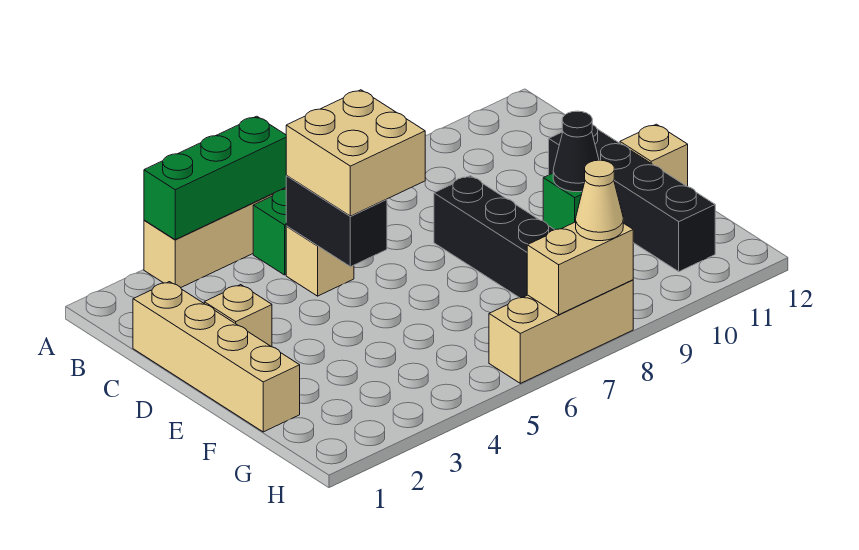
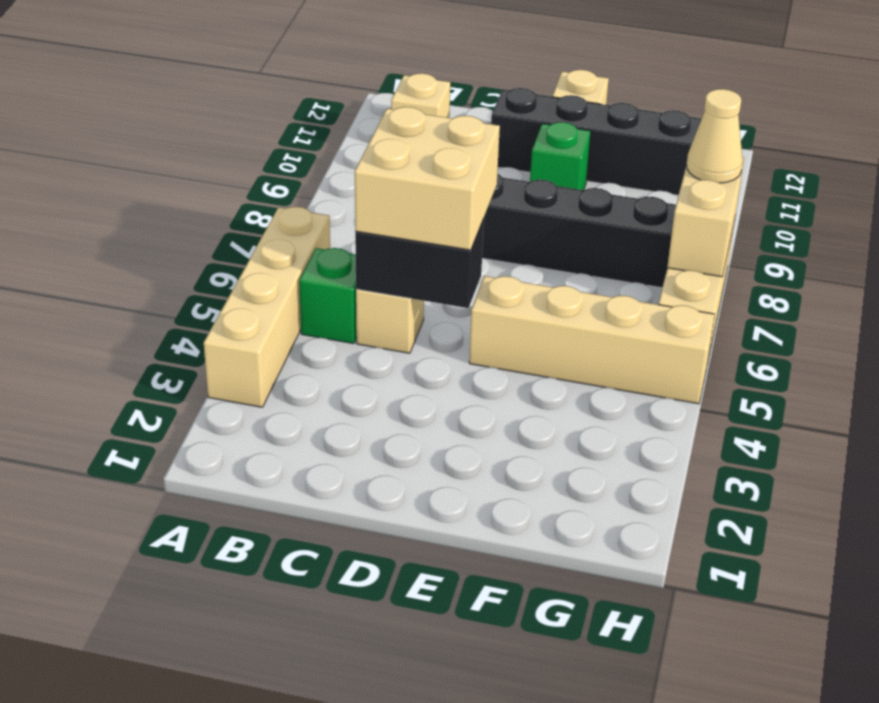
green brick A3:A5 level 2 -> none
tan brick C1:F1 level 1 -> tan brick E5:H5 level 1
tan brick D2 level 1 -> tan brick B11 level 1
black cone E10 level 2 -> none

